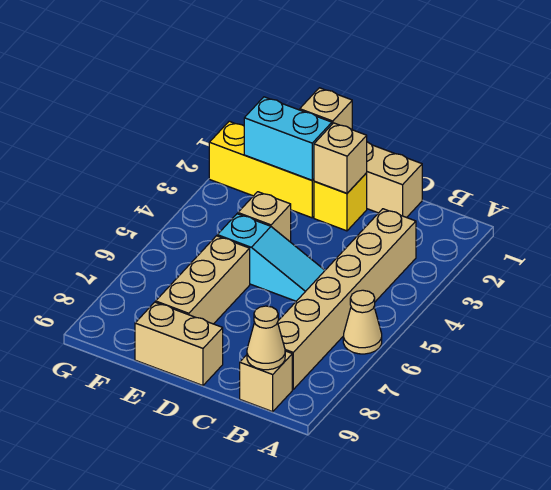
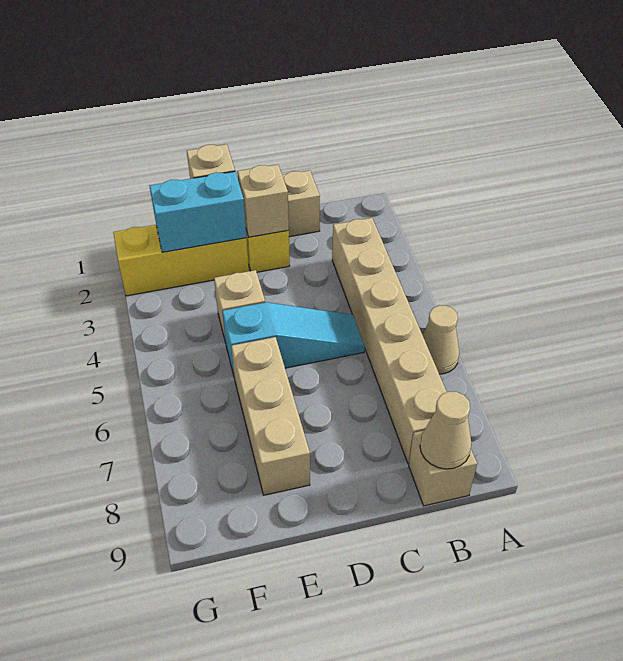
tan brick D9:E9 level 1 -> none

